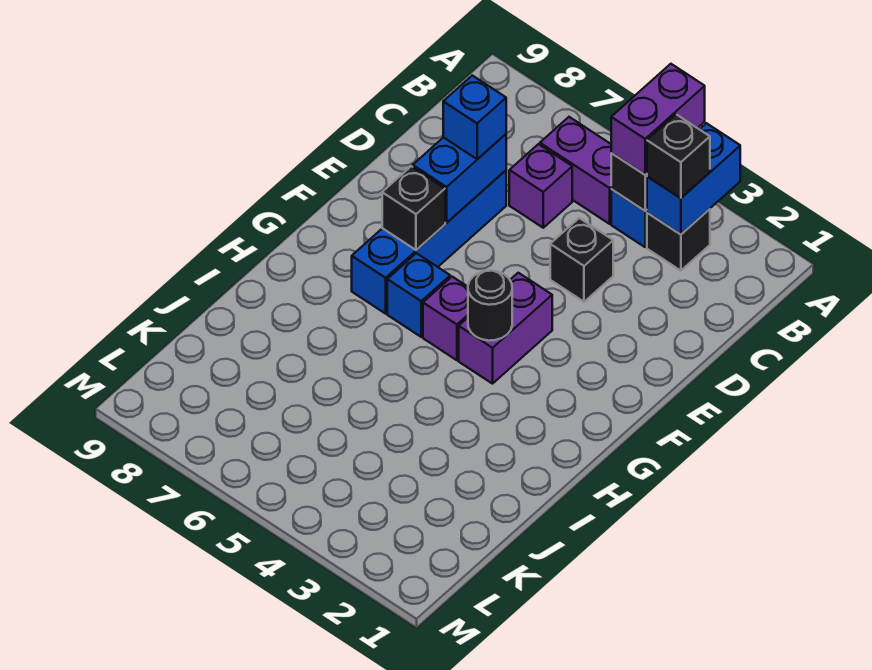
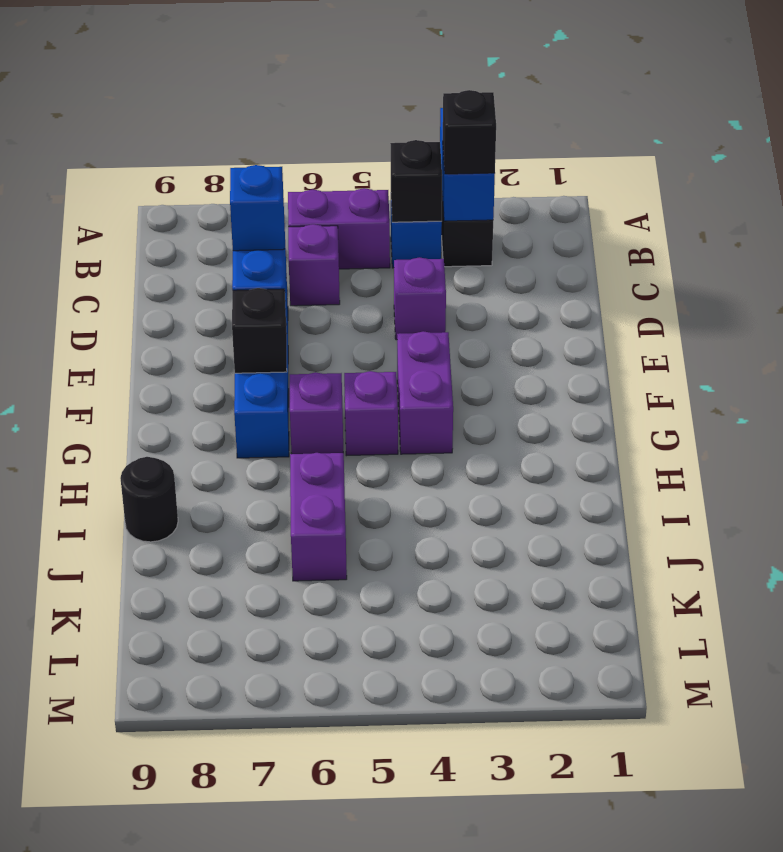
purple brick A4:B4 level 3 -> purple brick I6:J6 level 1
black brick D4 level 1 -> purple brick D4 level 1
black round brick G4 level 2 -> black round brick I9 level 1
blue brick G6 level 1 -> purple brick G6 level 1

